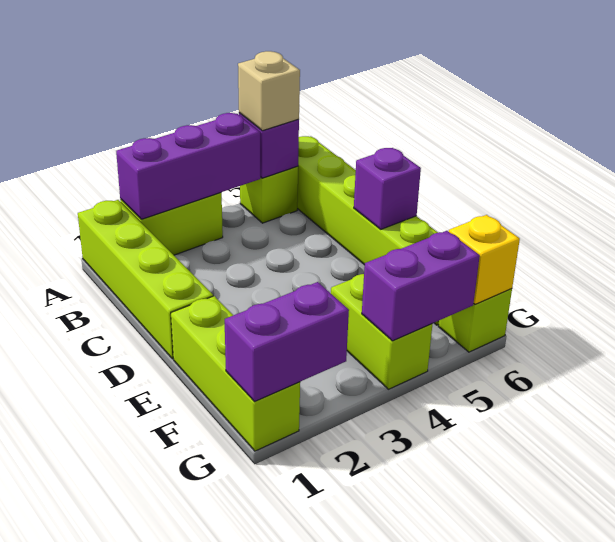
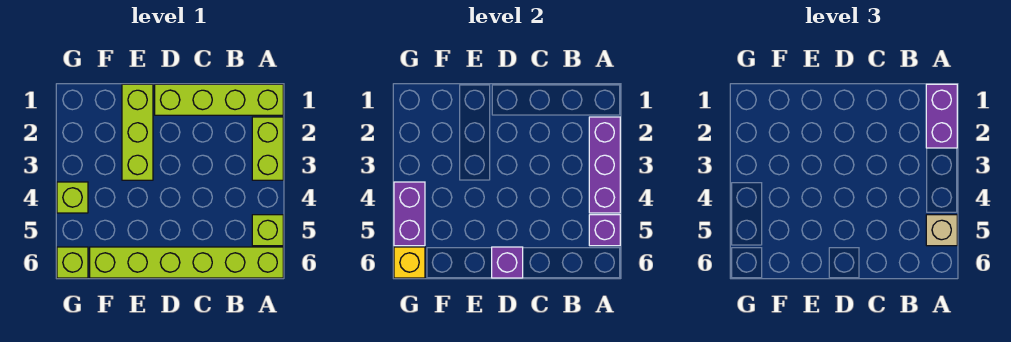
lime brick E1:G1 level 1 -> lime brick E1:E3 level 1
lime brick F4:G4 level 1 -> lime brick G4 level 1
purple brick G1:G2 level 2 -> purple brick A1:A2 level 3

